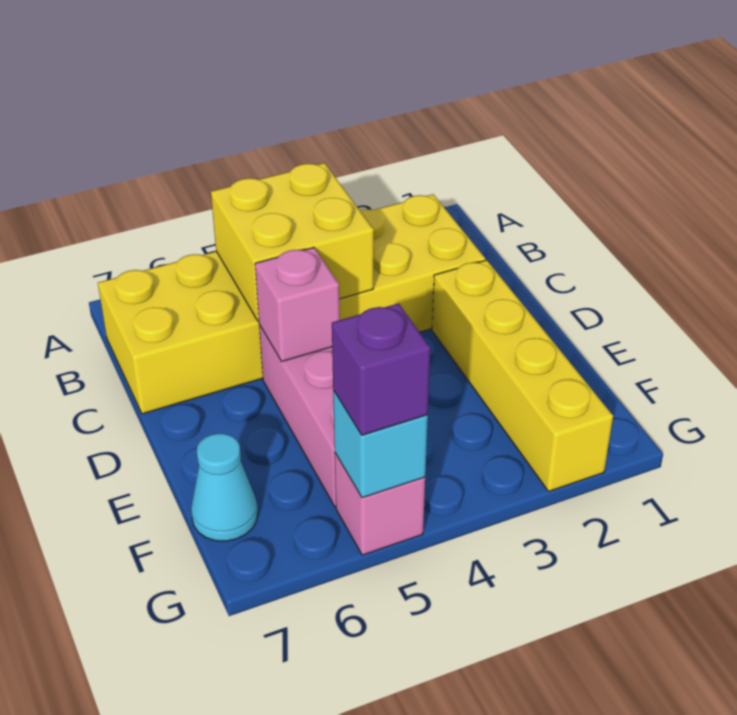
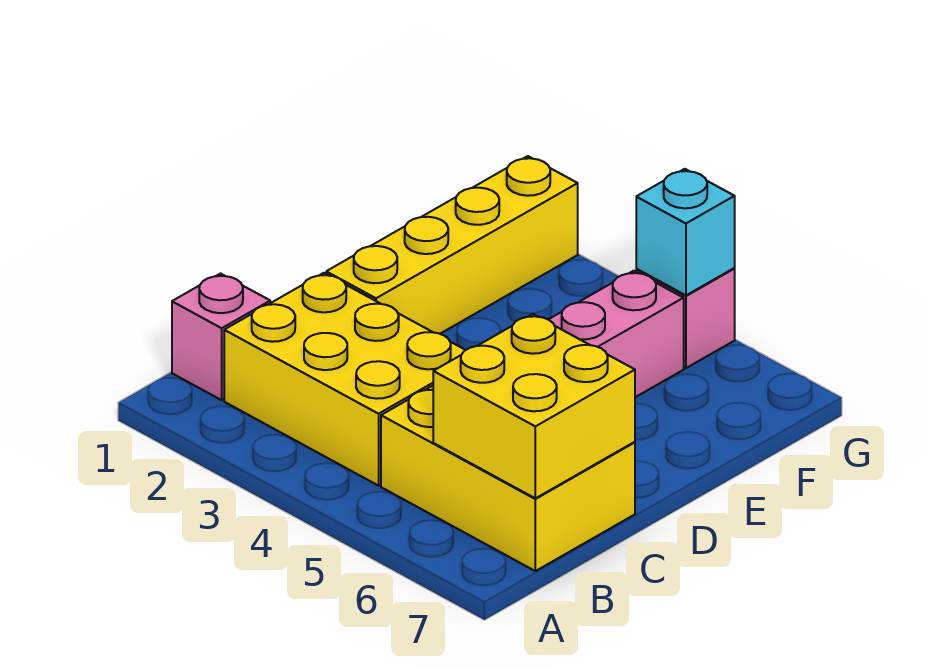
yellow brick B4:C5 level 2 -> yellow brick B6:C7 level 2
pink brick D5 level 2 -> pink brick B1 level 1
cyan cone F7 level 1 -> none
purple brick G5 level 3 -> none

